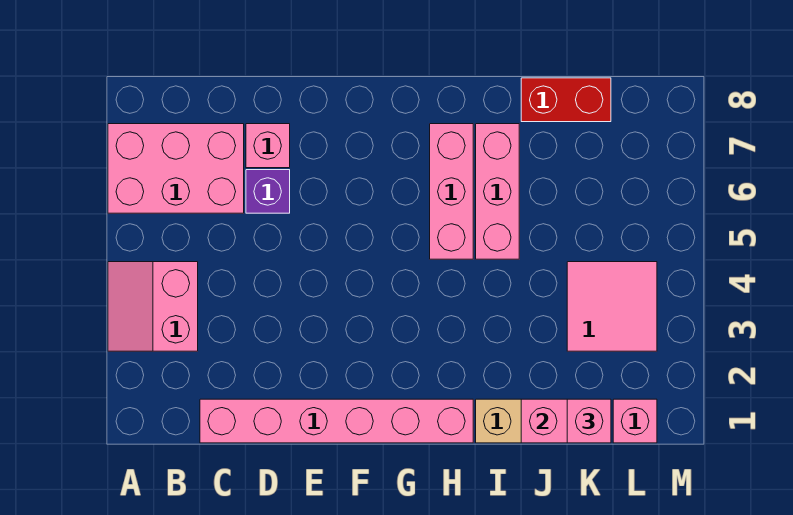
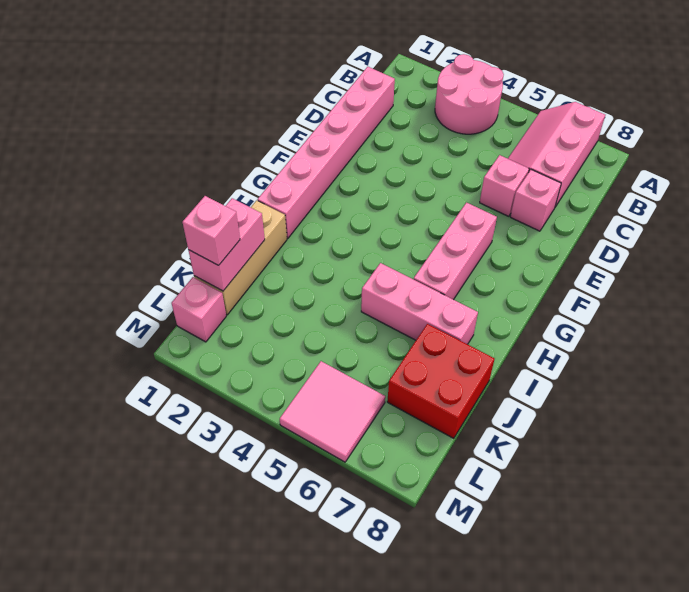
pink slope A3:B4 level 1 top B -> pink round brick A3:B4 level 1
pink brick A6:C7 level 1 -> pink slope A6:C7 level 1 top 7
purple brick D6 level 1 -> pink brick D6 level 1
pink brick H5:H7 level 1 -> pink brick F6:H6 level 1
red brick J8:K8 level 1 -> red brick J7:K8 level 1
pink tile K3:L4 level 1 -> pink tile L5:M6 level 1

